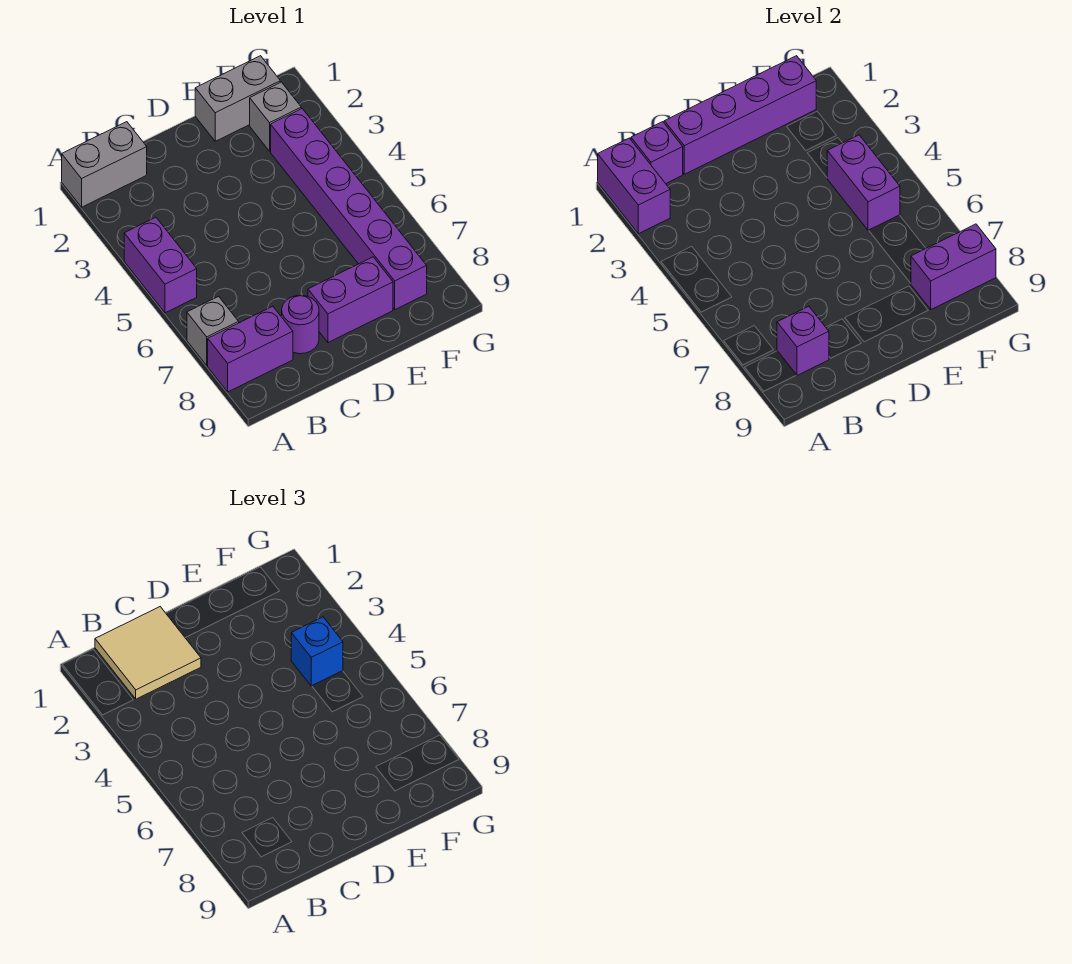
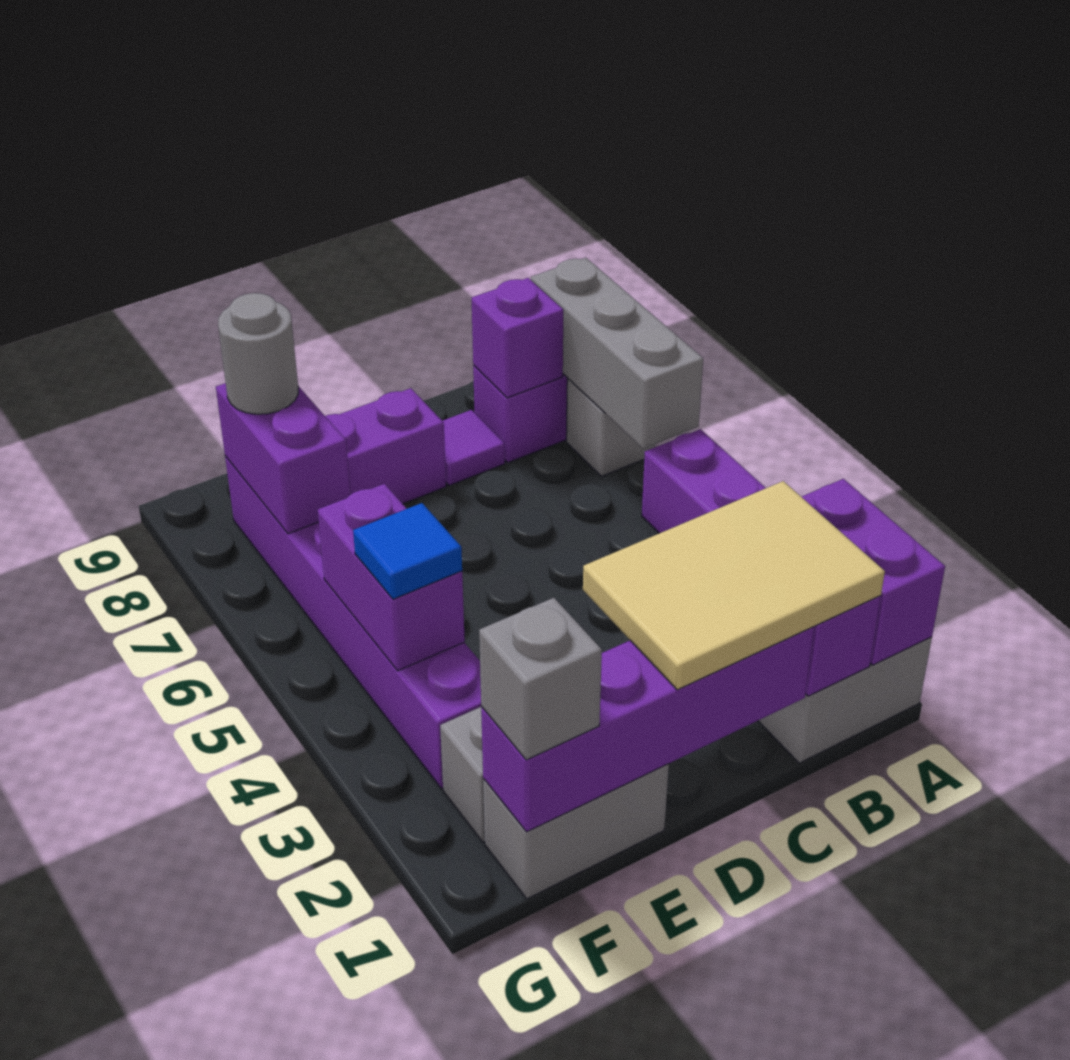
none -> grey brick A6:A8 level 2
tan tile B1:C2 level 3 -> tan tile B1:D2 level 3
purple round brick C8 level 1 -> purple tile C8 level 1
none -> grey brick F1 level 3
blue brick F4 level 3 -> blue tile F4 level 3
purple brick F8:G8 level 2 -> purple brick F7:F8 level 2
none -> grey round brick F8 level 3

